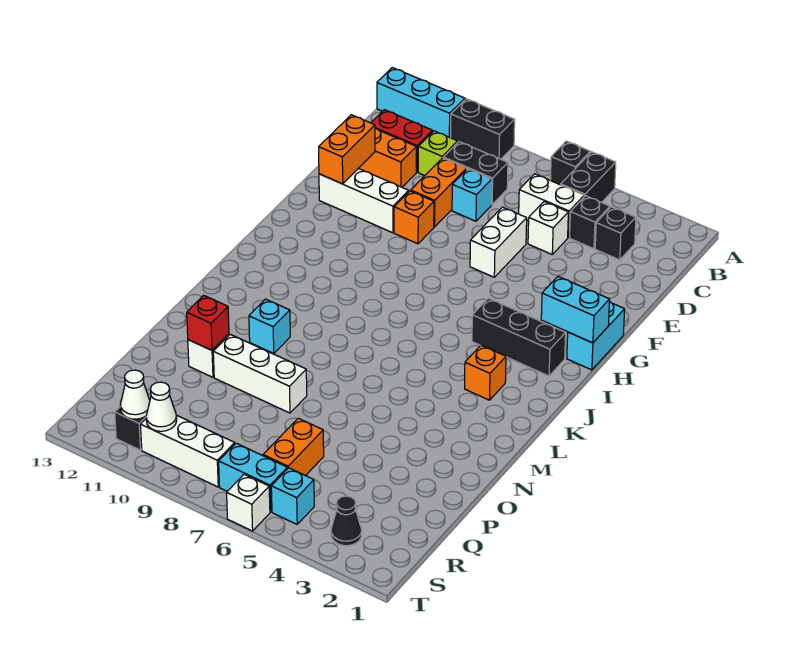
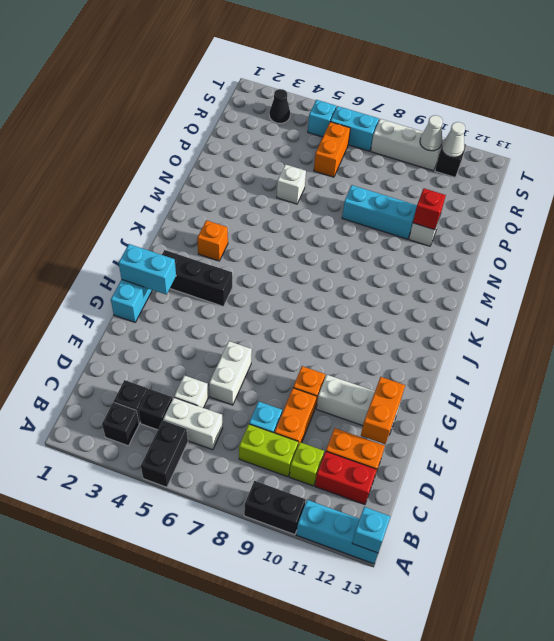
black brick A6 level 1 -> black brick B3 level 1
black brick C8:C9 level 1 -> lime brick C8:C9 level 1
cyan brick M10 level 1 -> cyan brick A13 level 2
white brick O8:O10 level 1 -> cyan brick O8:O10 level 1
white brick T6 level 1 -> white brick O5 level 1

